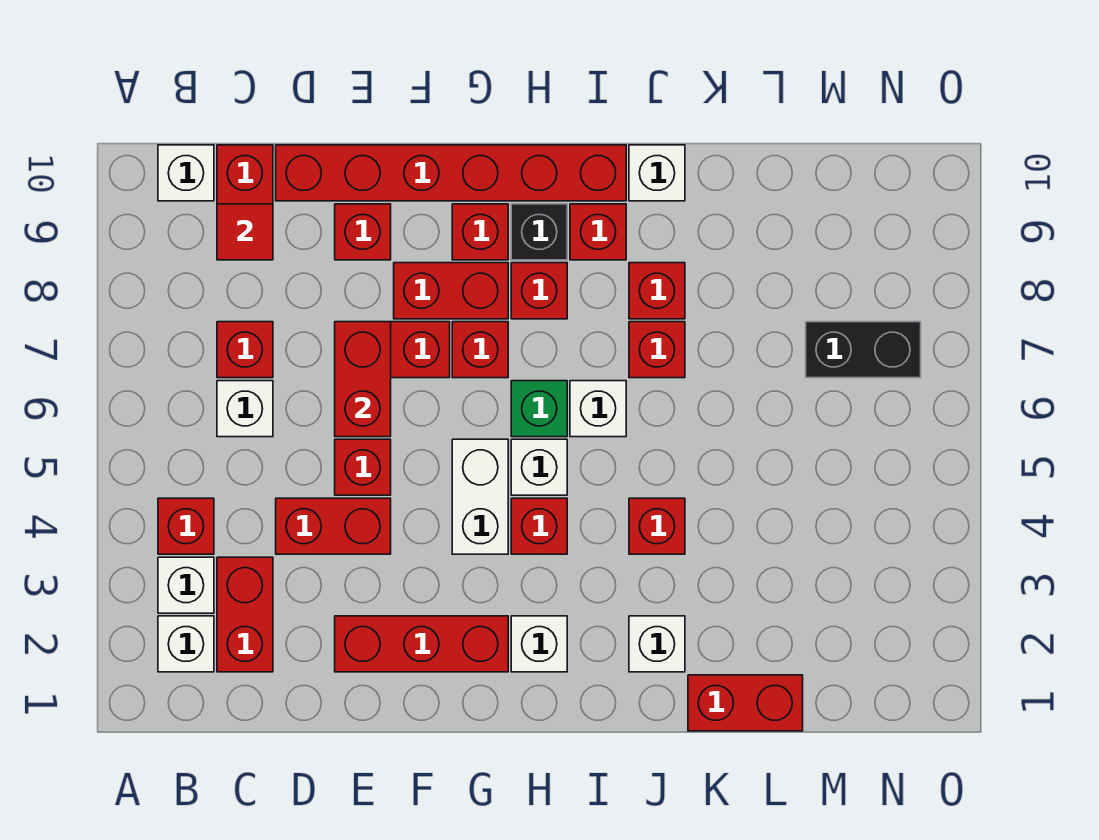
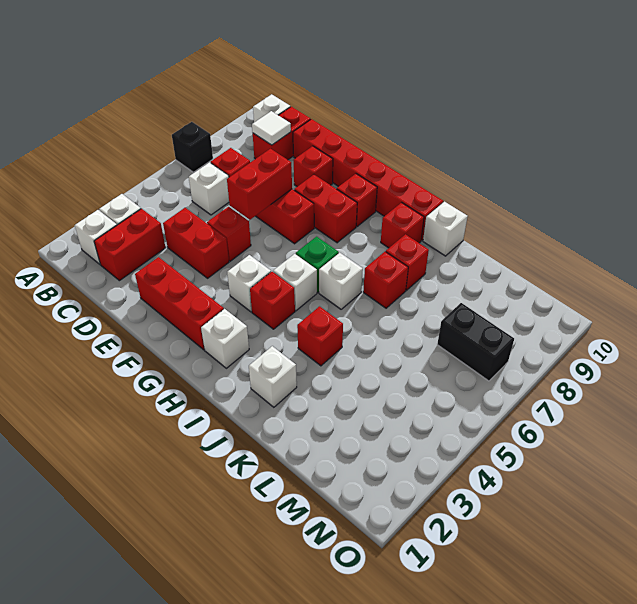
red brick B4 level 1 -> none
red tile C9 level 2 -> white tile C9 level 2
white brick G4:G5 level 1 -> white brick G4 level 1
red brick G7 level 1 -> none
red brick H8 level 1 -> none
black brick H9 level 1 -> black brick A7 level 1
red brick K1:L1 level 1 -> none

